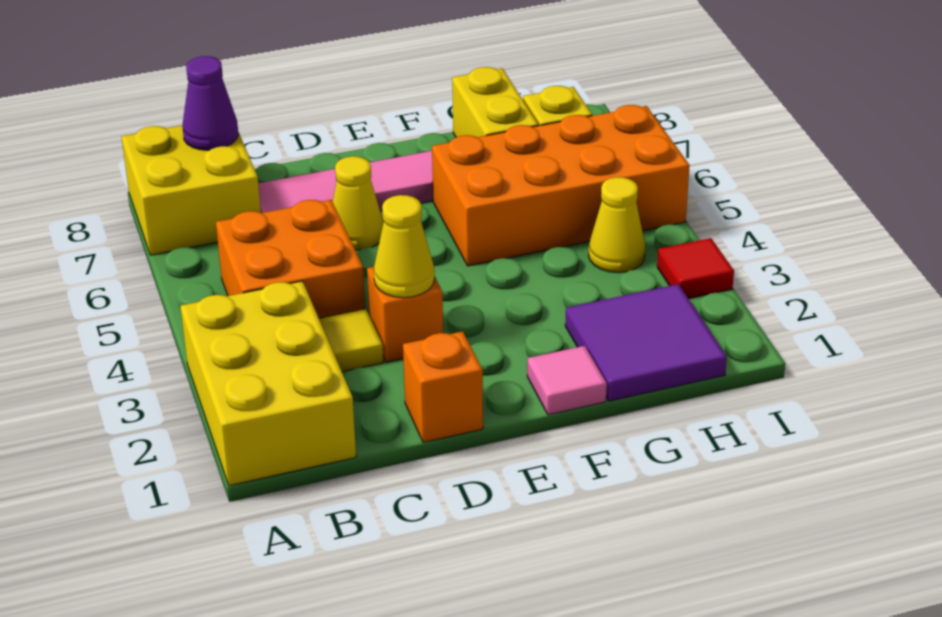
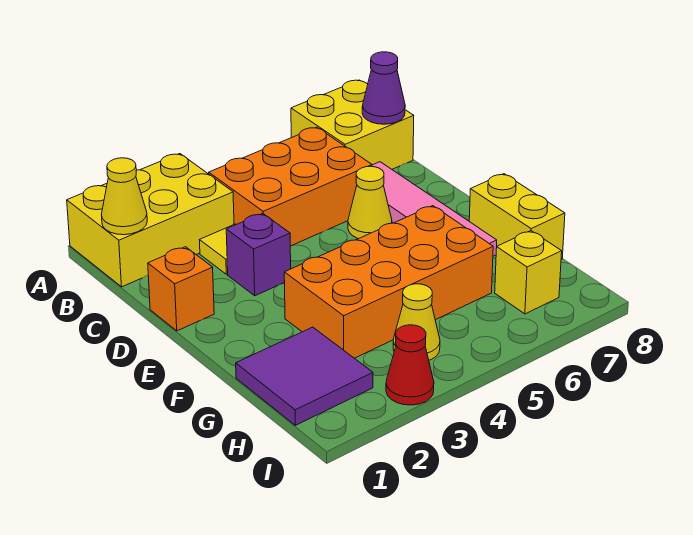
orange brick B4:C5 level 1 -> orange brick B4:C6 level 1
orange brick D3 level 1 -> purple brick D3 level 1
yellow cone D3 level 2 -> yellow cone B1 level 2
pink tile F1 level 1 -> none
orange brick F5:I6 level 1 -> orange brick F3:G6 level 1
yellow brick G7:G8 level 1 -> yellow brick F8:G8 level 1
red tile I3 level 1 -> red cone I3 level 1

